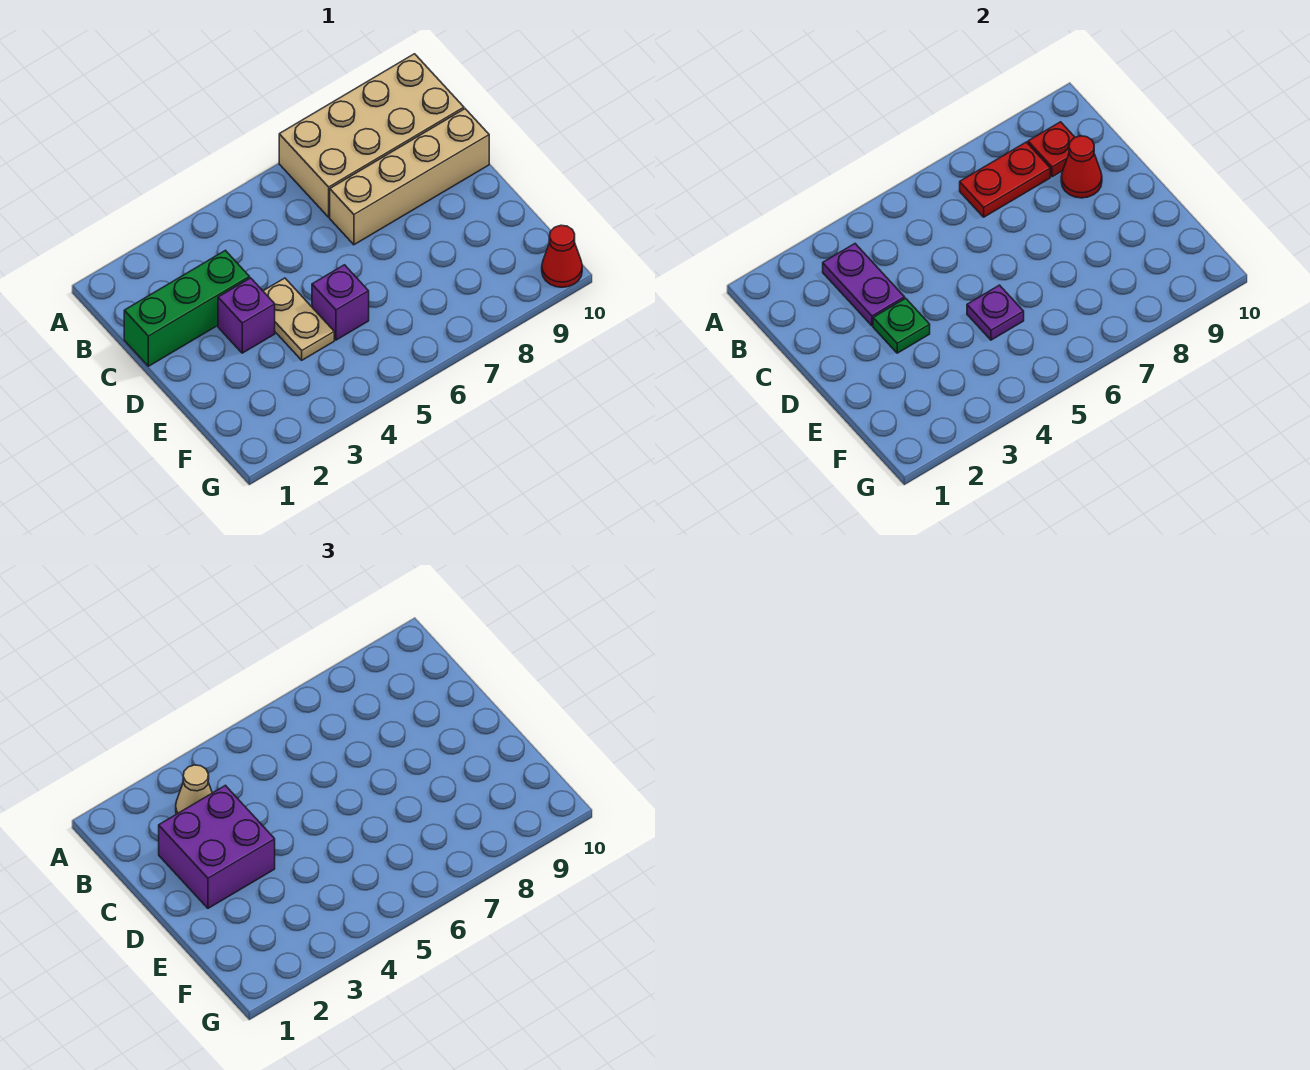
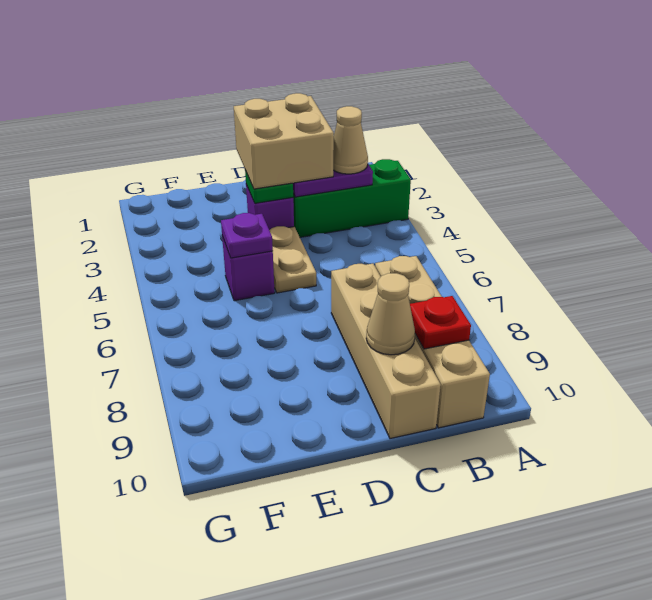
tan brick A7:B10 level 1 -> tan brick B7:B10 level 1
red plate B7:B8 level 2 -> none
green brick C1:C3 level 1 -> green brick A3:C3 level 1
purple brick C2:D3 level 3 -> tan brick C2:D3 level 3
red cone C9 level 2 -> tan cone C9 level 2
tan plate D4:E4 level 1 -> tan plate D4:D5 level 1
red cone G10 level 1 -> none

